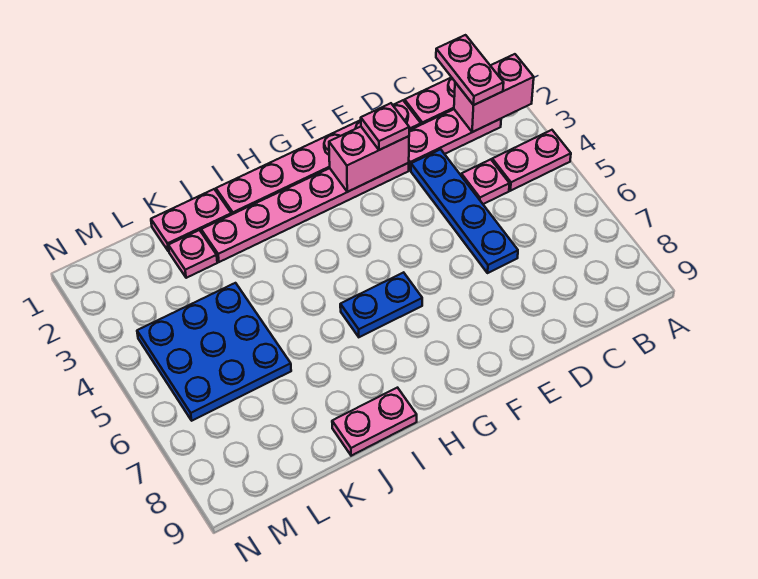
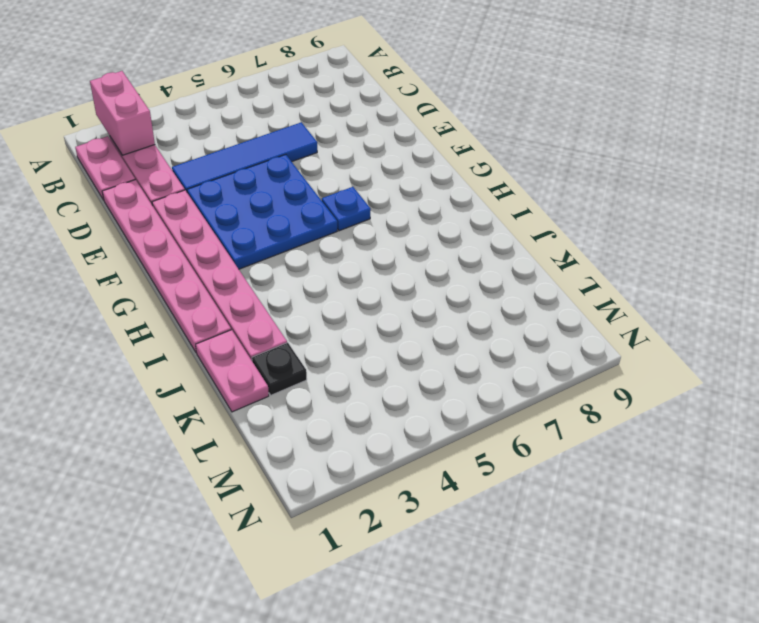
pink plate A4:B4 level 1 -> none
pink plate B1:B2 level 3 -> none
pink plate C4 level 1 -> none
blue plate D3:D6 level 1 -> blue tile D3:D6 level 1
pink brick E2:F2 level 2 -> none
pink plate E2 level 3 -> none
blue plate G6:H6 level 1 -> blue plate G6 level 1
pink plate I9:J9 level 1 -> none
pink plate K2 level 1 -> black plate K2 level 1
blue plate K4:M6 level 1 -> blue plate E3:G5 level 1

